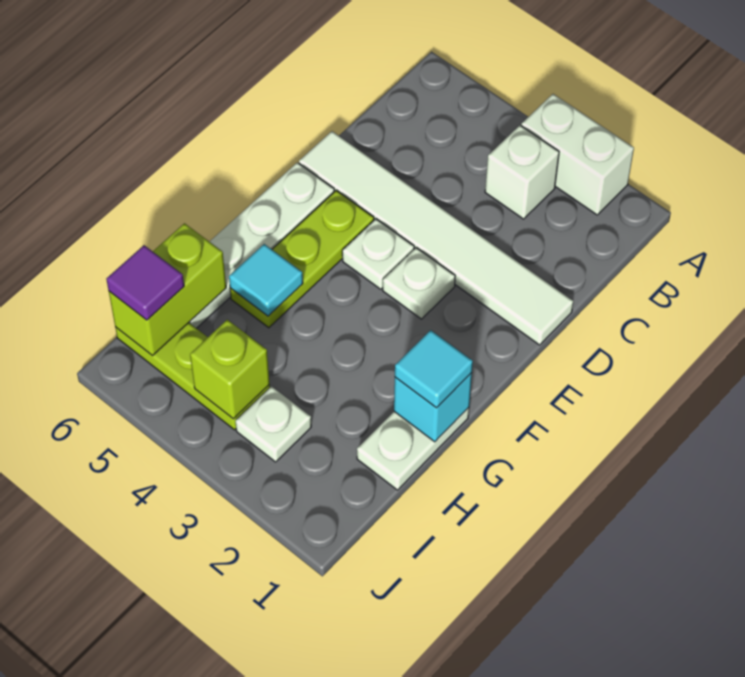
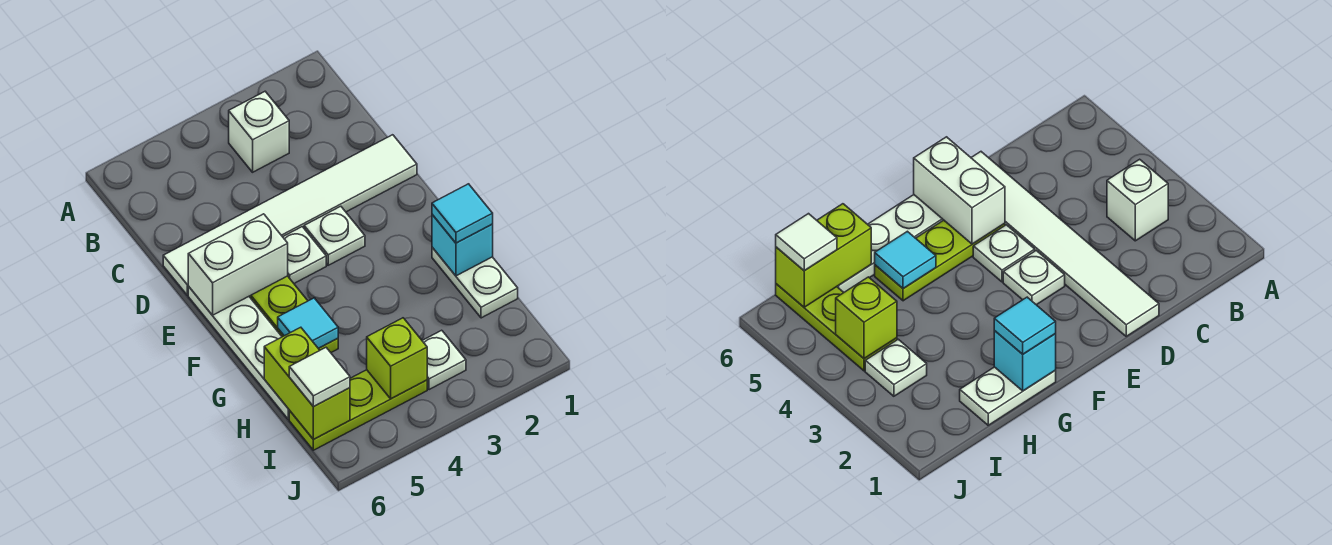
white brick A2:A3 level 1 -> white brick E5:E6 level 2
purple tile I6 level 3 -> white tile I6 level 3

